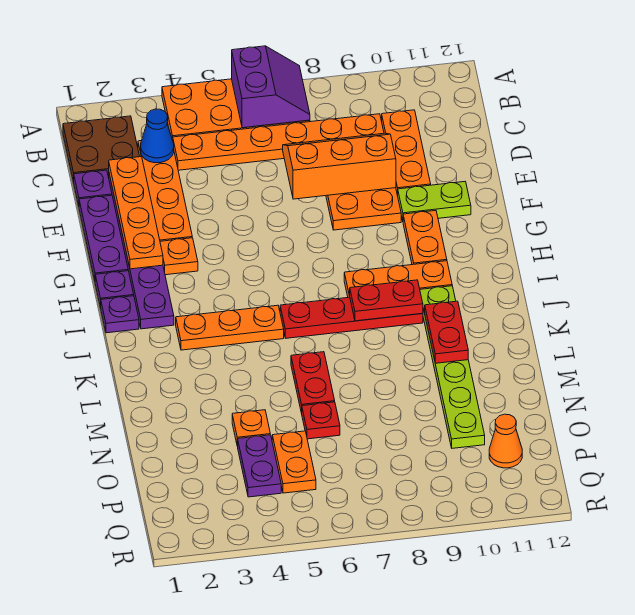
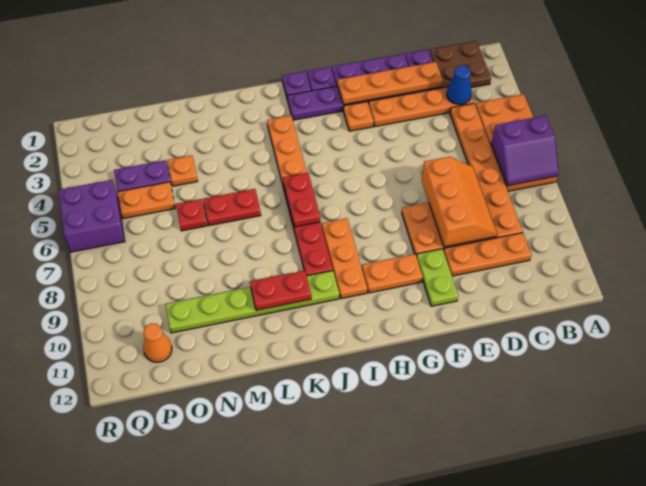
red plate J8:J9 level 2 -> red plate J6:J7 level 2
none -> purple brick Q5:R6 level 1

